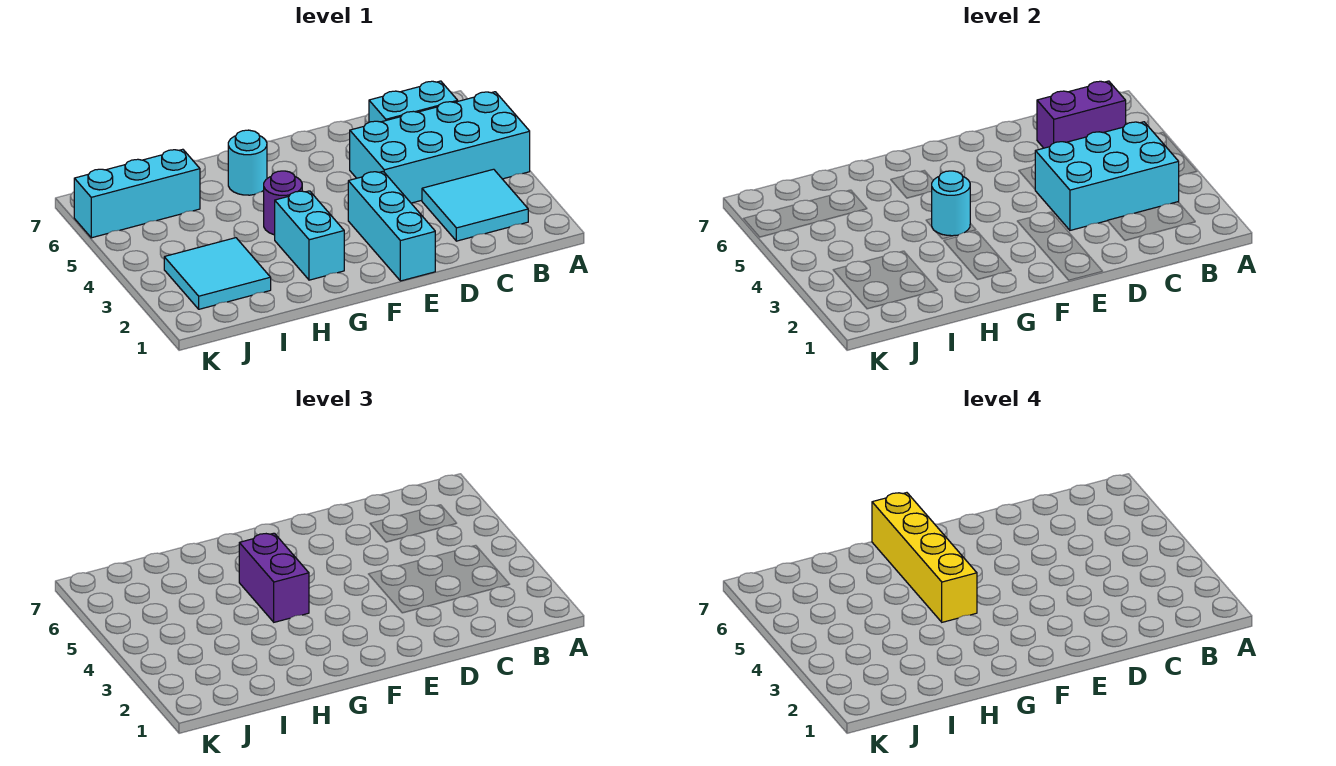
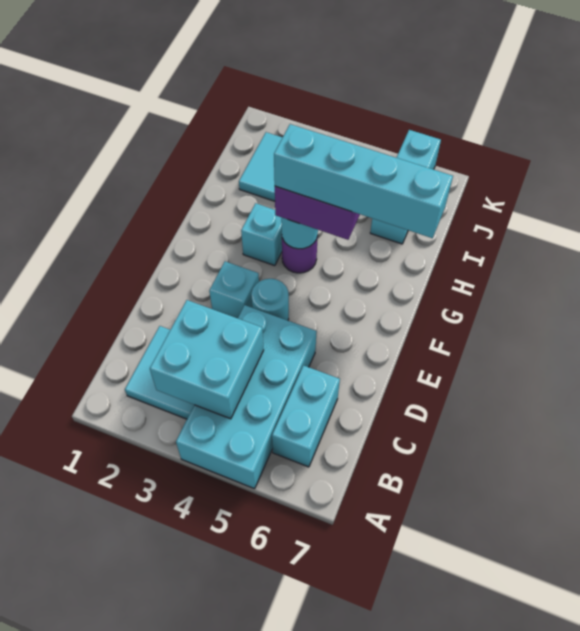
cyan brick B3:D4 level 2 -> cyan brick B3:C4 level 2
purple brick B6:C6 level 2 -> none
cyan brick E1:E3 level 1 -> cyan brick E3 level 1
cyan brick G2:G3 level 1 -> cyan brick G3 level 1
yellow brick G4:G7 level 4 -> cyan brick G4:G7 level 4
cyan round brick G6 level 1 -> cyan round brick E4 level 1

